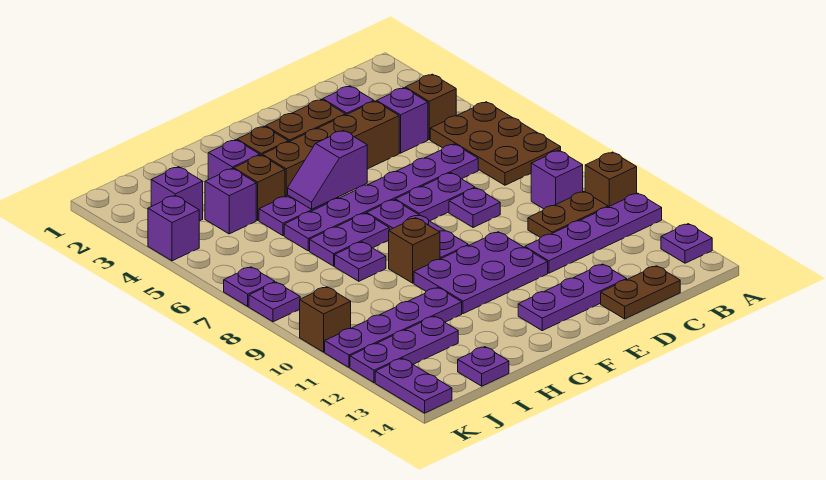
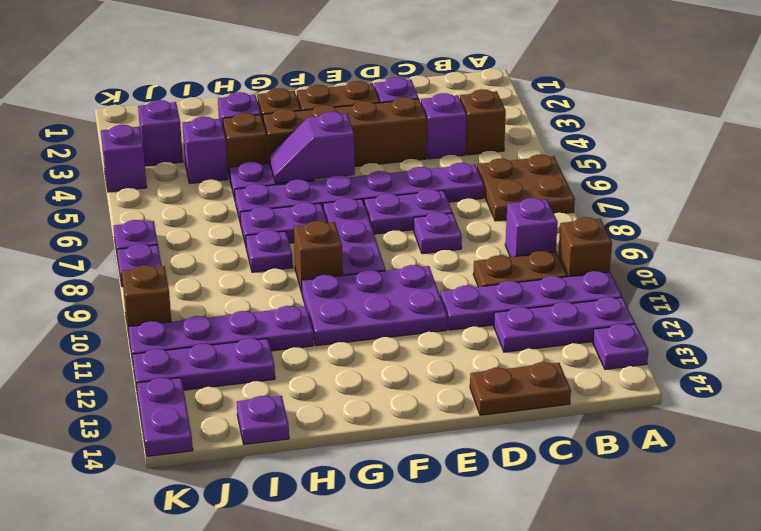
brown plate A5:B7 level 1 -> brown plate A6:B7 level 1
purple plate D13:F13 level 1 -> purple plate A12:C12 level 1

